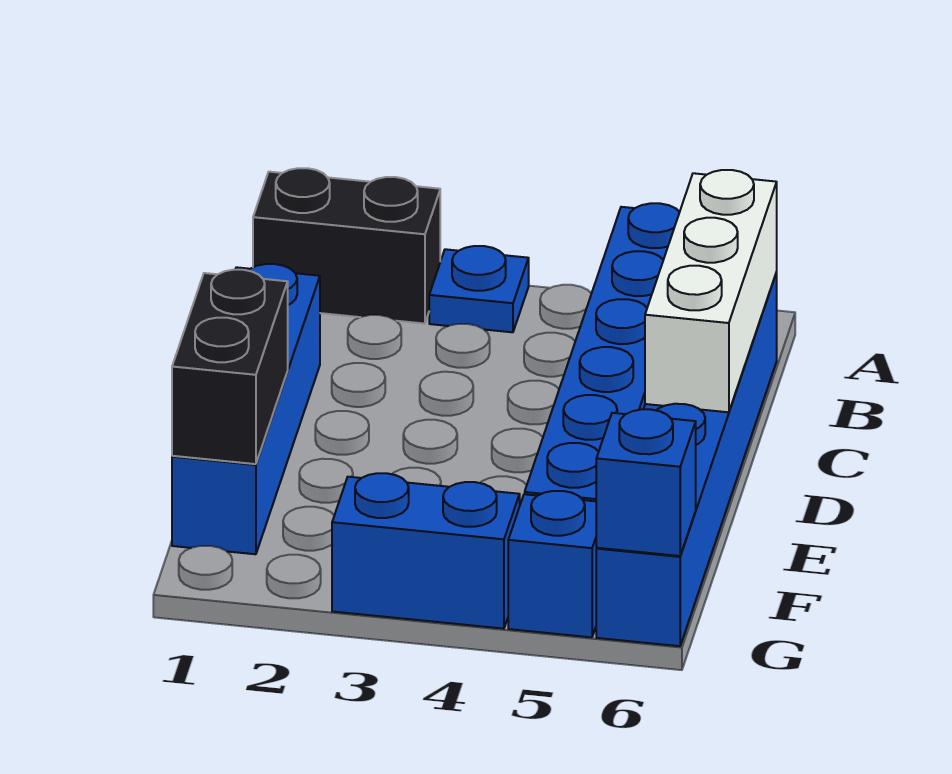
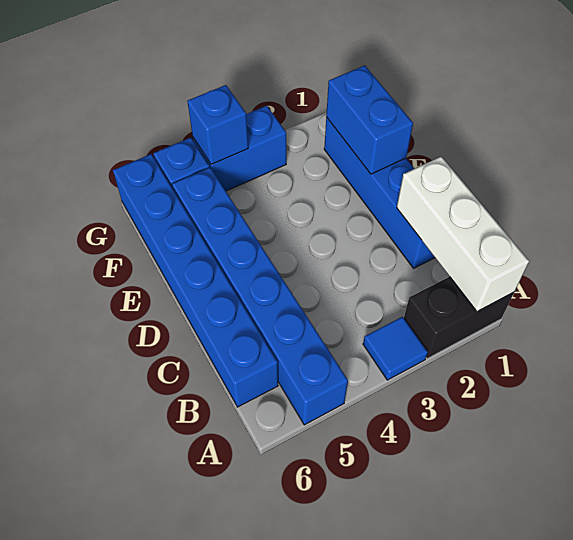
blue plate A3 level 1 -> blue tile A3 level 1
white brick B6:D6 level 2 -> white brick A1:C1 level 2
black brick E1:F1 level 2 -> blue brick E1:F1 level 2
blue brick G6 level 2 -> blue brick G4 level 2

